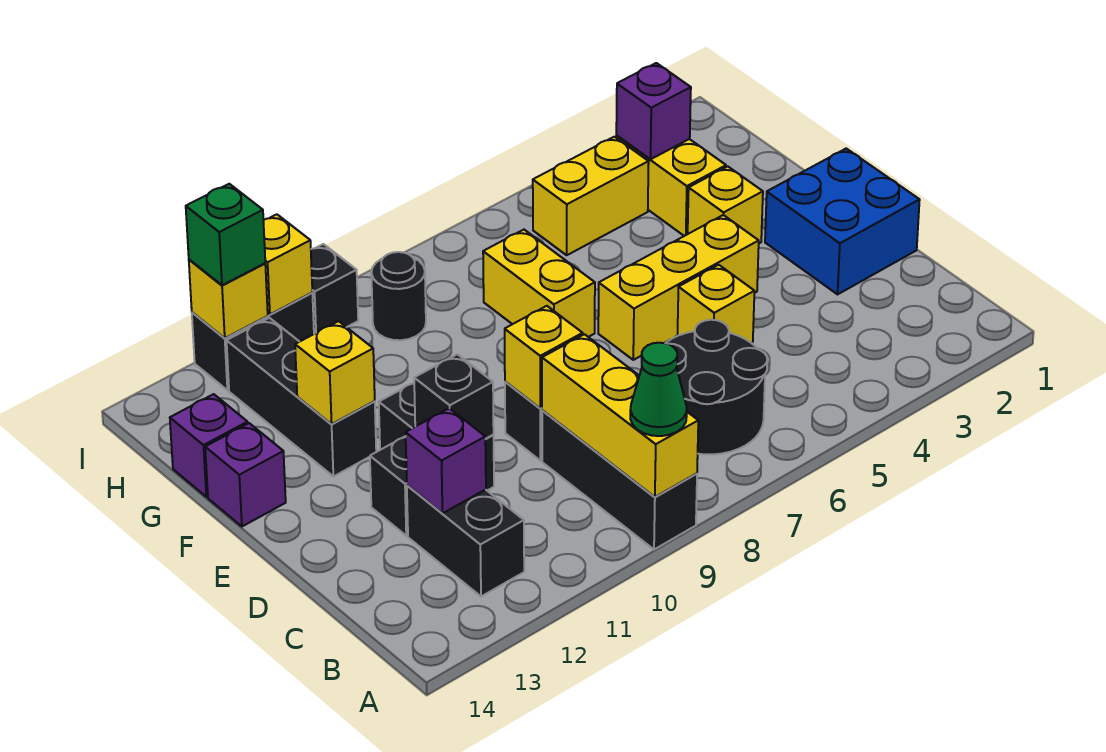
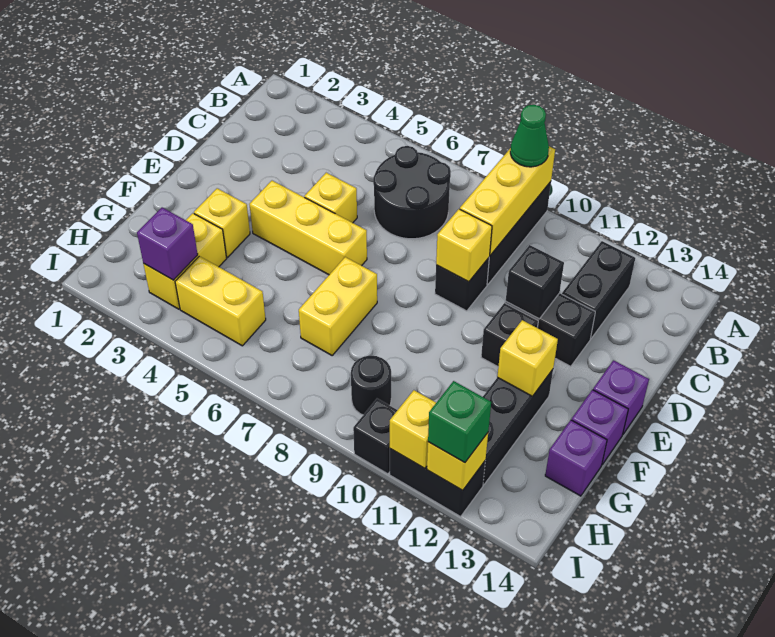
purple brick C12 level 2 -> purple brick E14 level 1
blue brick D1:E2 level 1 -> none

